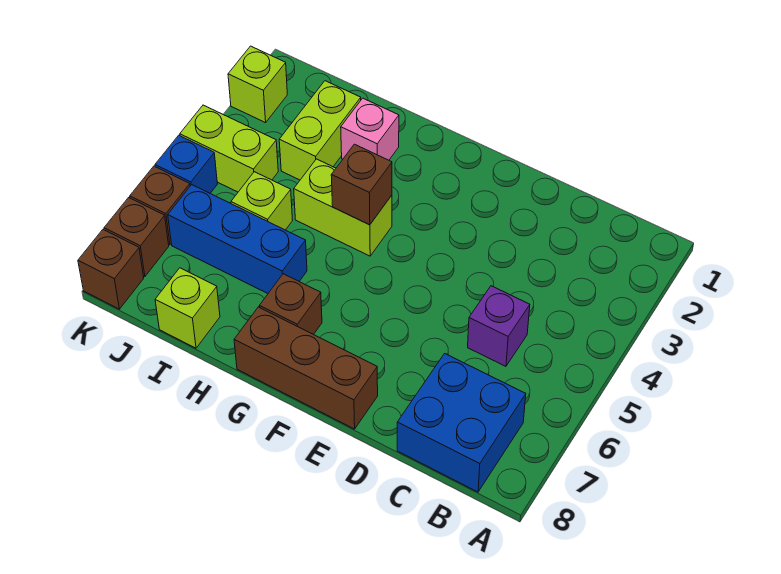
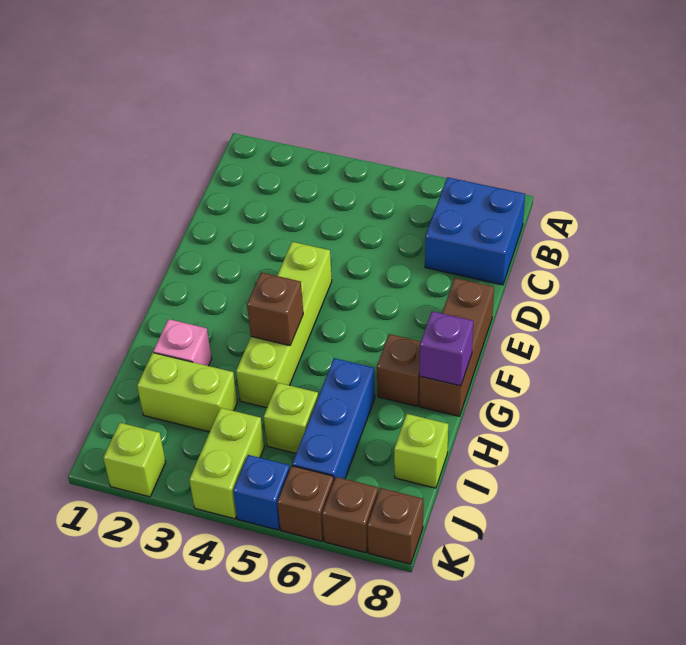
purple brick C5 level 1 -> purple brick G8 level 2
lime brick G4:H4 level 1 -> lime brick E4:H4 level 1

